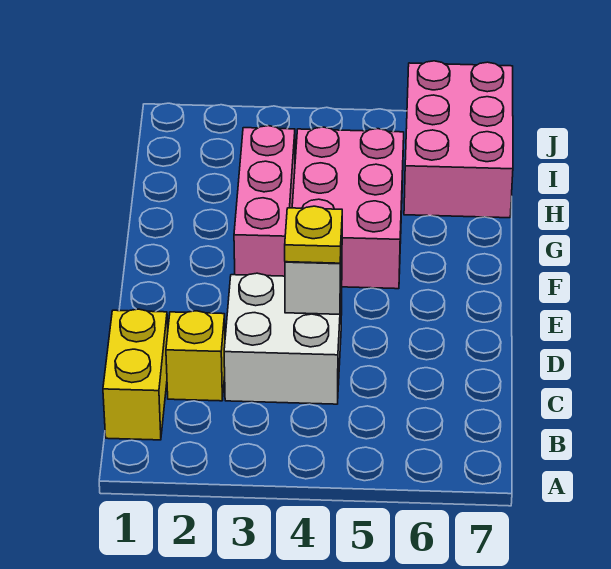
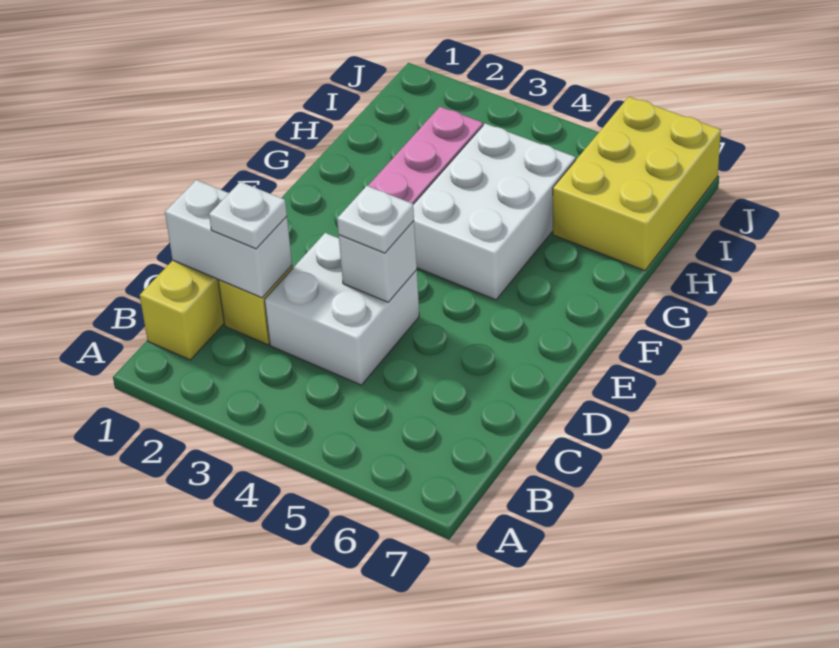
none -> white brick C1:C2 level 2
none -> white plate C2 level 3
yellow plate D4 level 3 -> white plate D4 level 3
pink brick F4:H5 level 1 -> white brick F4:H5 level 1
pink brick H6:J7 level 1 -> yellow brick H6:J7 level 1

